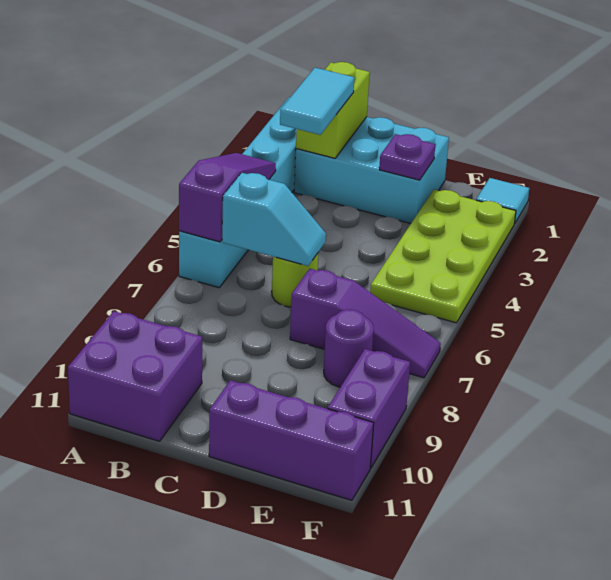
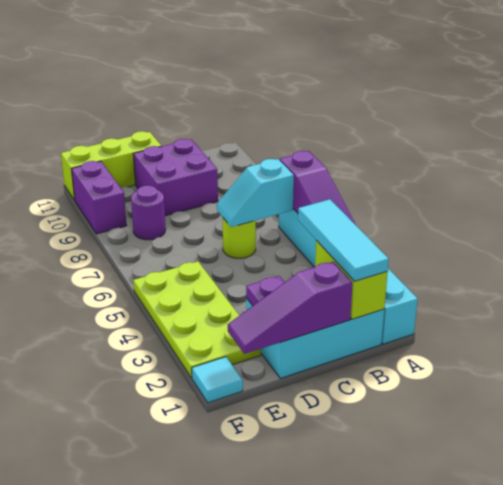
purple brick A10:B11 level 1 -> purple brick C9:D10 level 1
cyan tile B2:B3 level 3 -> cyan tile B1:B3 level 3
purple slope D7:F7 level 1 top D -> purple slope C1:E1 level 2 top C
purple brick D11:F11 level 1 -> lime brick D11:F11 level 1

